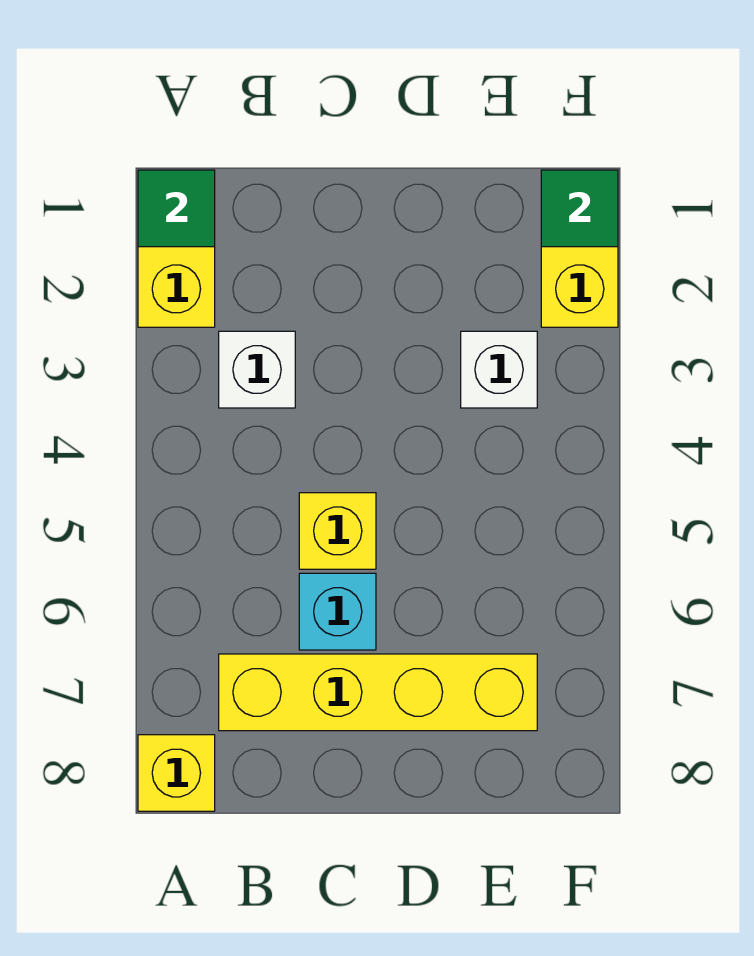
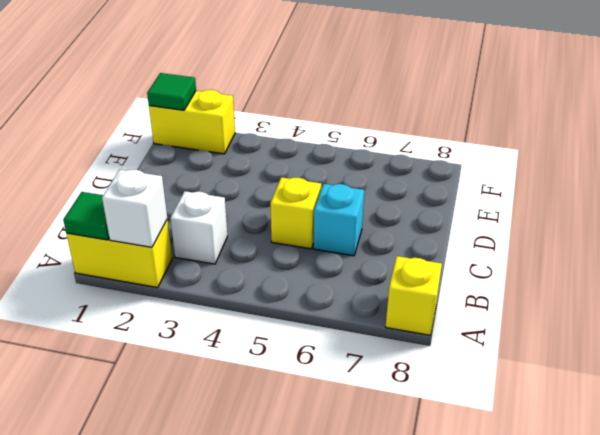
yellow brick B7:E7 level 1 -> none
white brick E3 level 1 -> white brick A2 level 2

